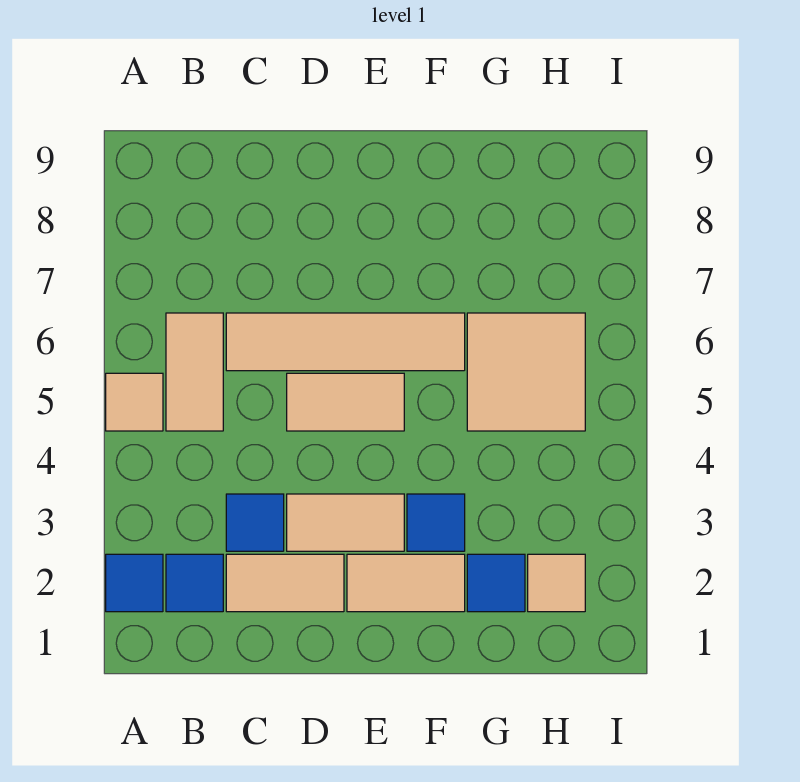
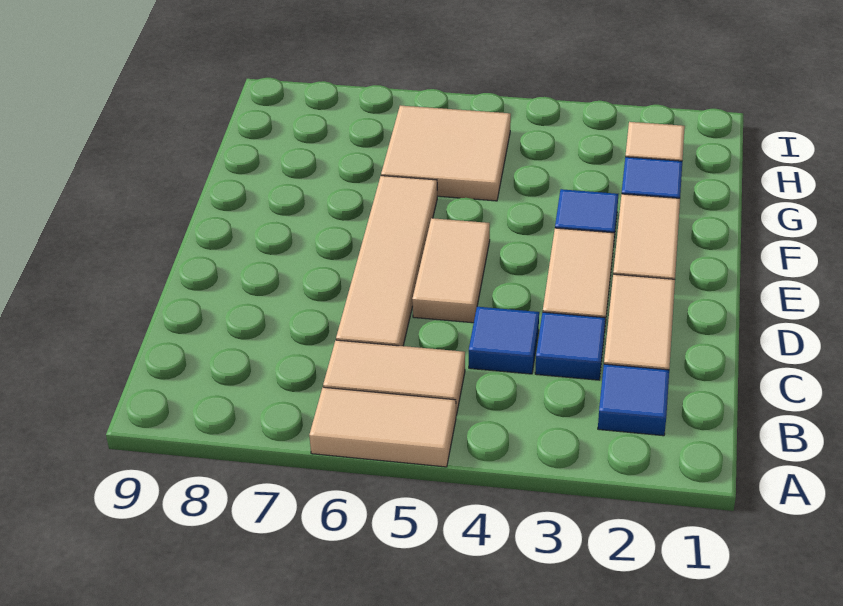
blue tile A2 level 1 -> blue tile C4 level 1
tan tile A5 level 1 -> tan tile A5:A6 level 1

